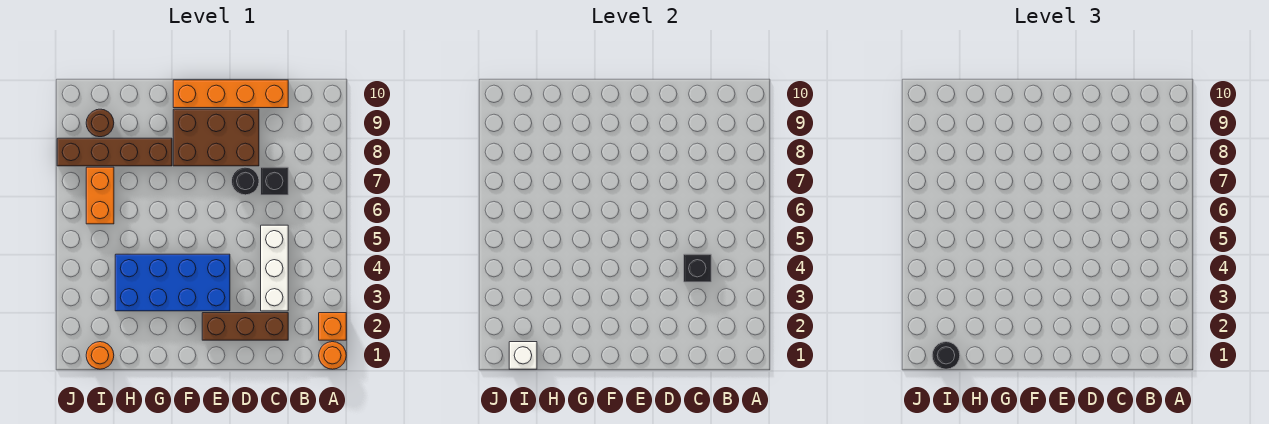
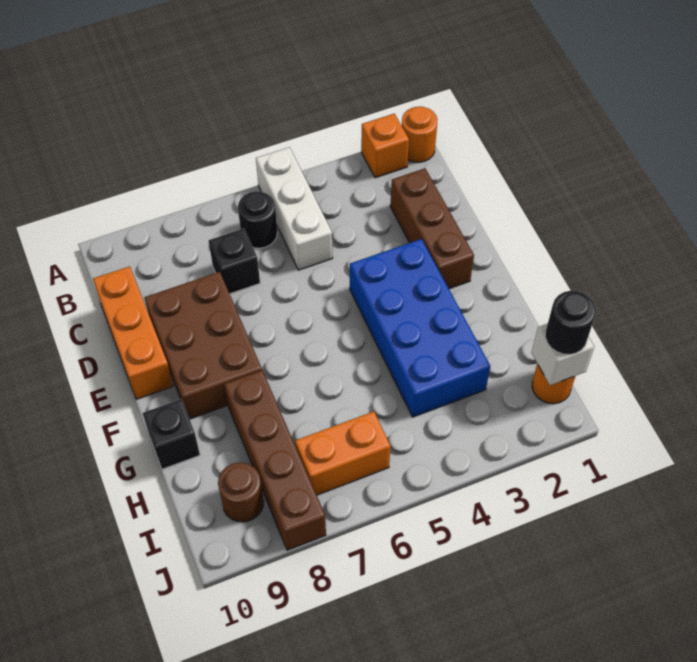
white brick C3:C5 level 1 -> white brick A5:C5 level 1
black brick C4 level 2 -> black brick G10 level 1
orange brick C10:F10 level 1 -> orange brick C10:E10 level 1
black round brick D7 level 1 -> black round brick B6 level 1

